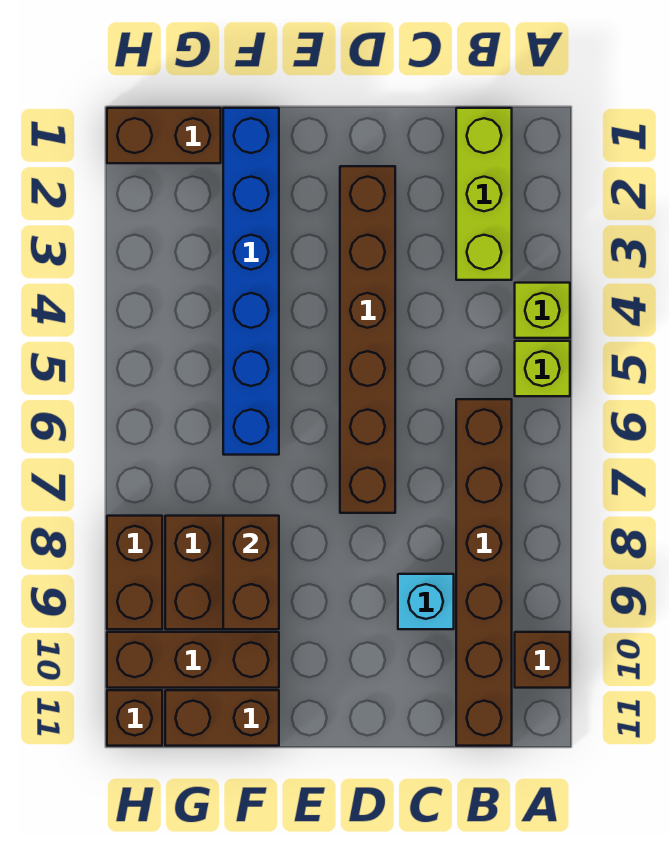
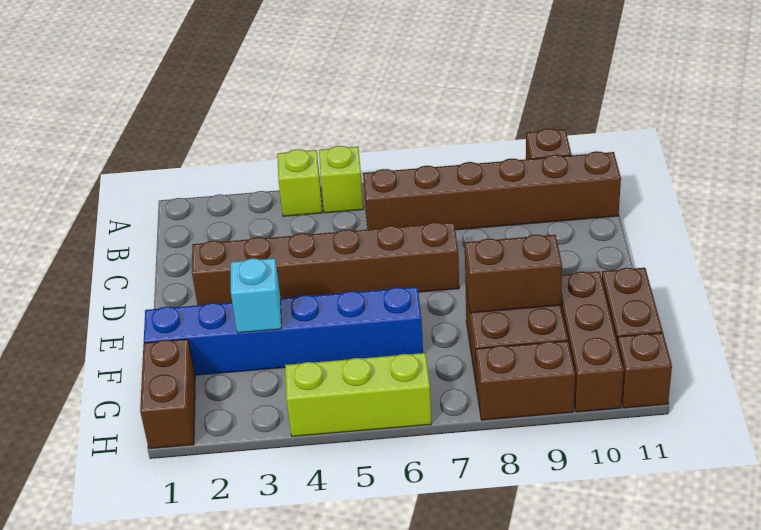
lime brick B1:B3 level 1 -> lime brick H4:H6 level 1
cyan brick C9 level 1 -> cyan brick F3 level 2

